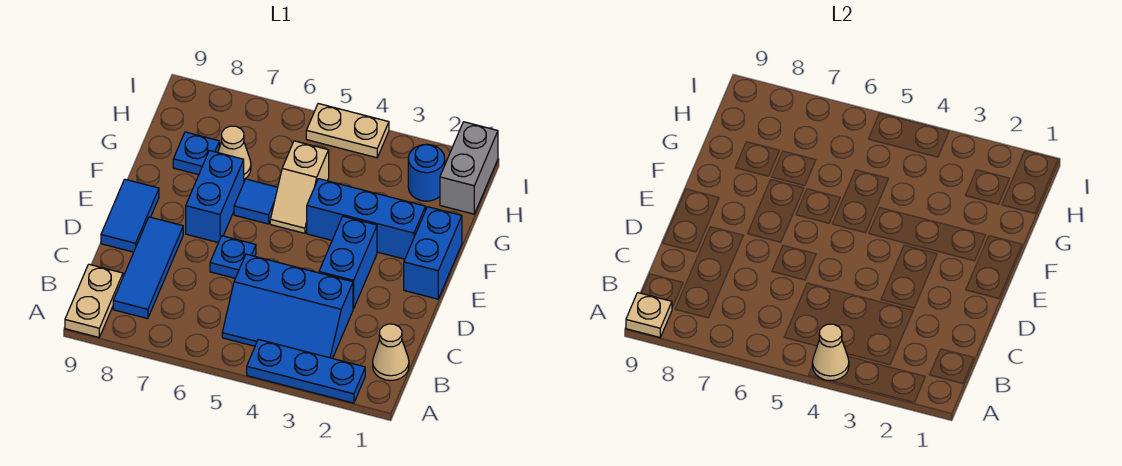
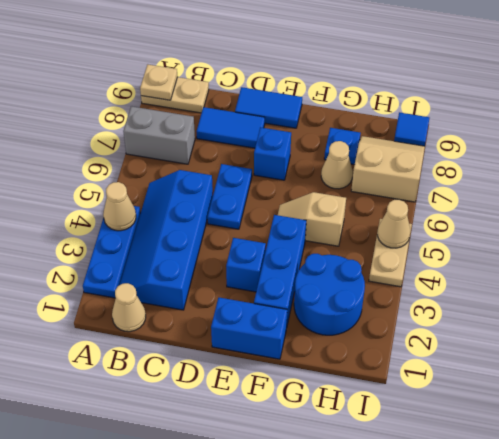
blue slope B3:C5 level 1 top C -> blue slope B2:C5 level 1 top C
blue tile B8:D8 level 1 -> blue tile C8:D8 level 1
blue brick D3:E3 level 1 -> blue brick E3 level 1
blue plate D6 level 1 -> blue plate D5:D6 level 1
blue brick E7:F7 level 1 -> blue brick E7 level 1
blue tile F6 level 1 -> blue tile I9 level 1
grey brick H1:I1 level 1 -> grey brick A7:B7 level 1
blue round brick H2 level 1 -> blue round brick G2:H3 level 1
none -> tan slope H7:I8 level 1 top 7
none -> tan cone I5 level 2

